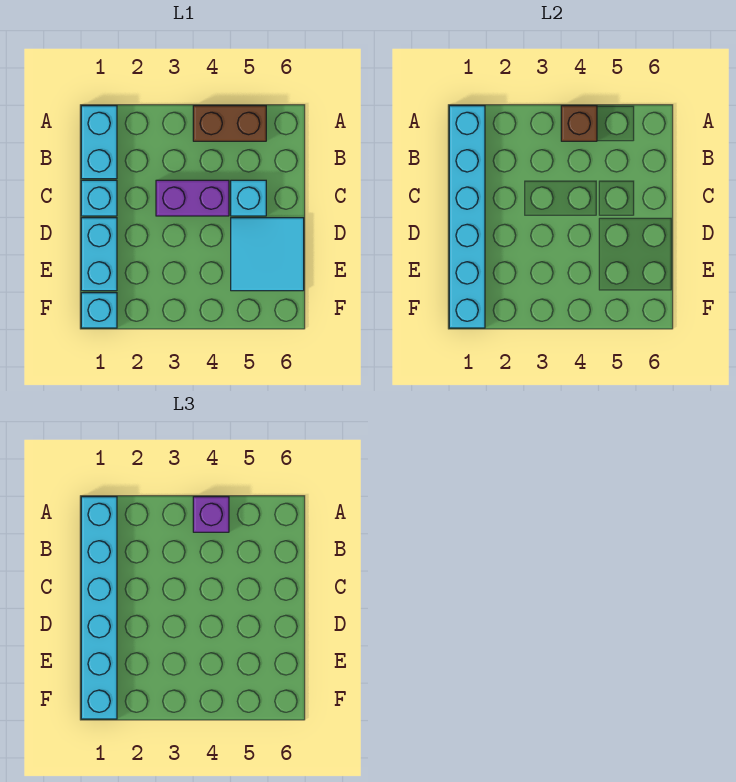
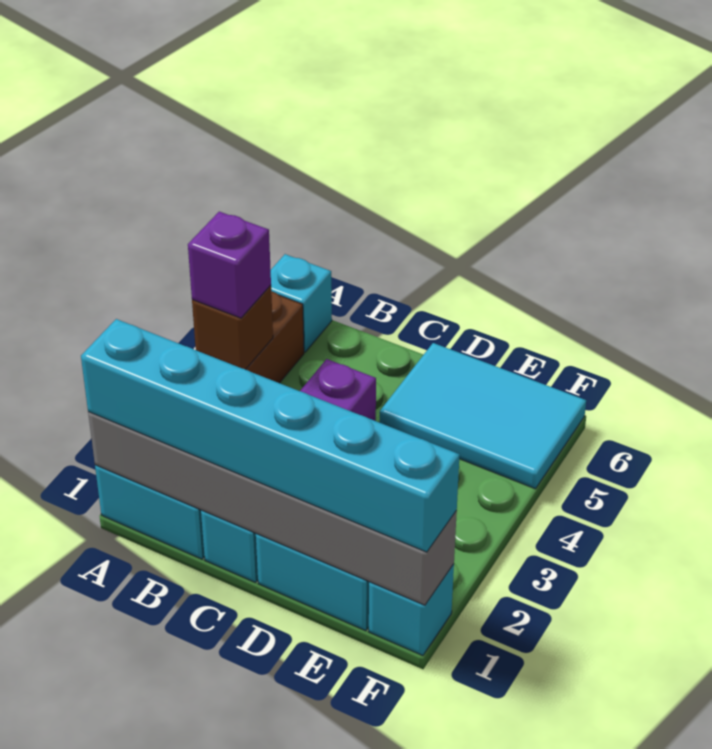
cyan brick A1:F1 level 2 -> grey brick A1:F1 level 2
cyan brick C5 level 1 -> cyan brick A6 level 1
cyan tile D5:E6 level 1 -> cyan tile D5:F6 level 1

